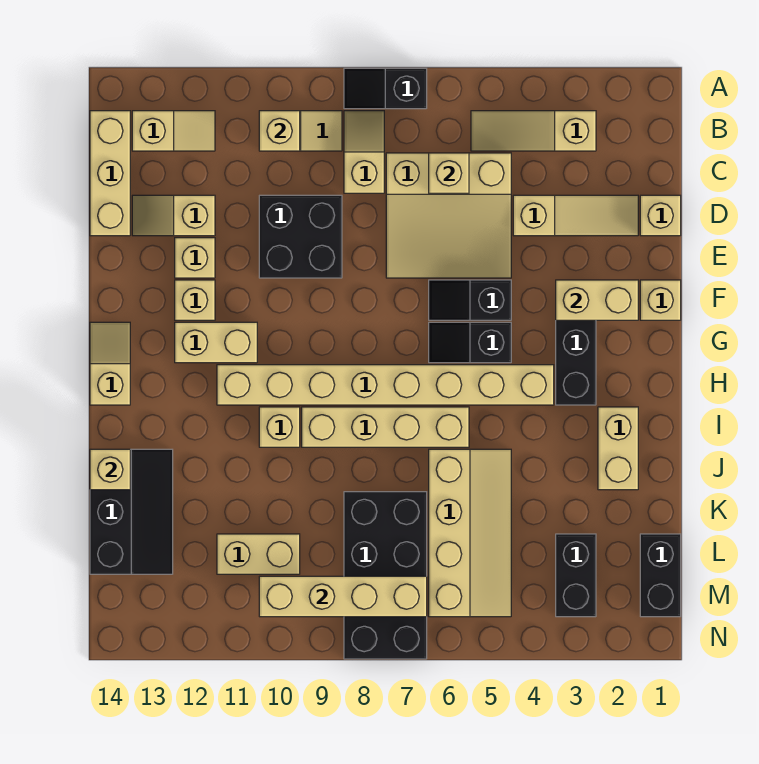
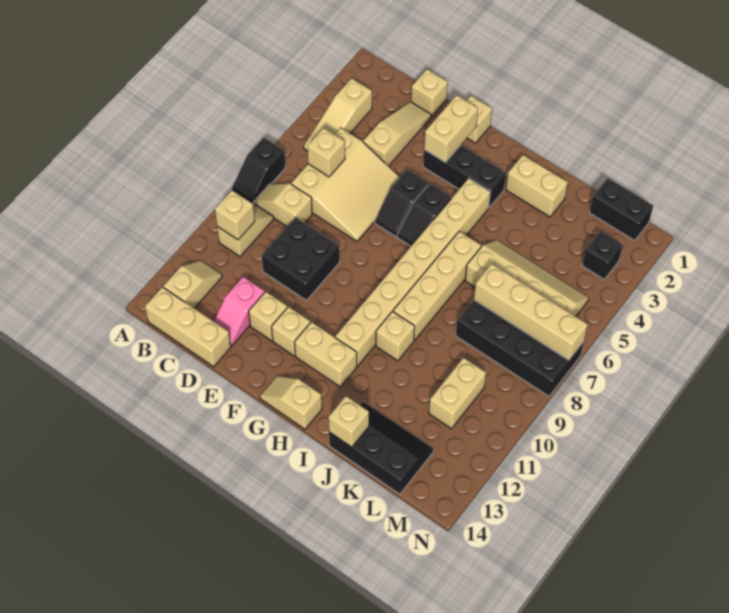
tan slope D12:D13 level 1 top 12 -> pink slope D12:D13 level 1 top 12
tan brick G11:G12 level 1 -> tan brick G12:H12 level 1
black brick L3:M3 level 1 -> black brick M3 level 1
tan brick M7:M10 level 2 -> tan brick K7:N7 level 2

